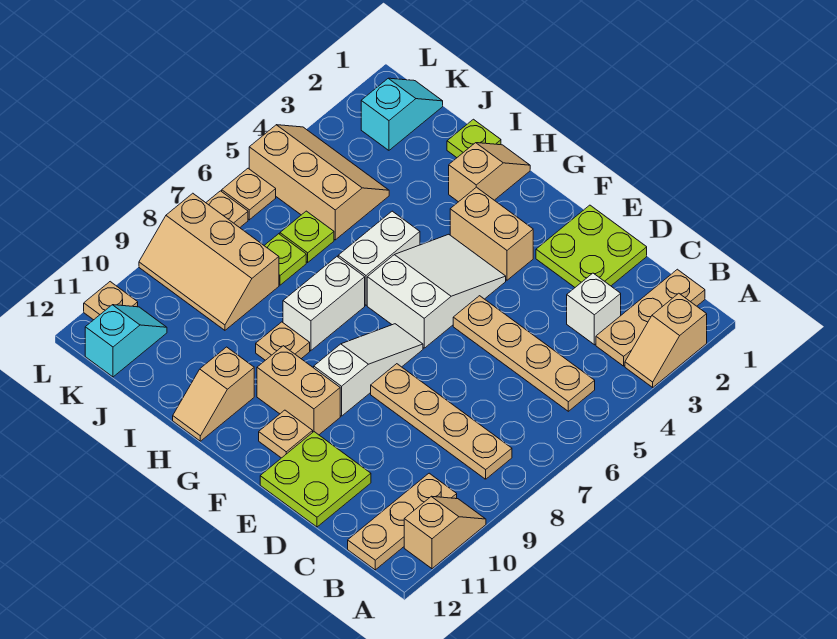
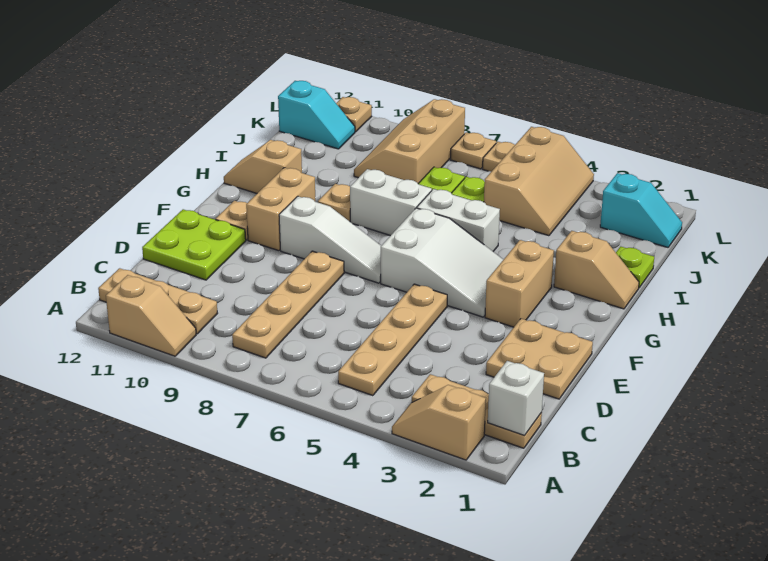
white brick C3 level 1 -> white brick B1 level 2
lime plate D1:E2 level 1 -> tan plate D1:E2 level 1

